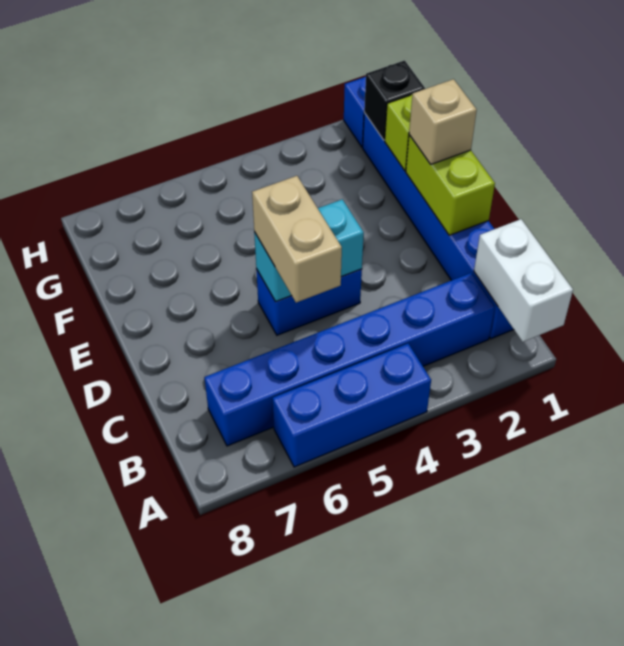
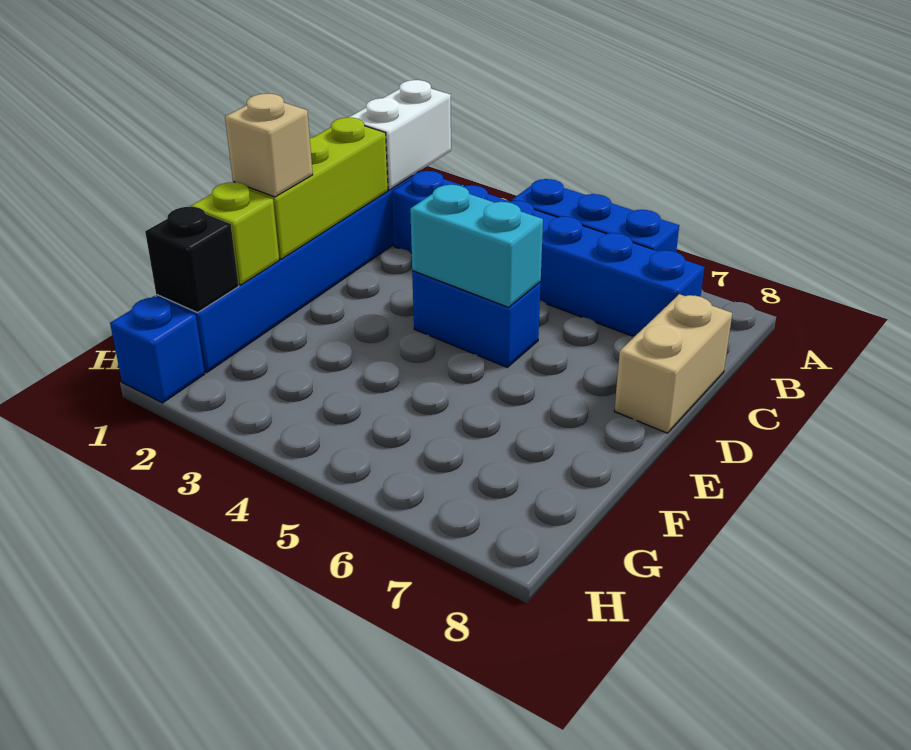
tan brick C5:D5 level 3 -> tan brick C8:D8 level 1
lime brick D1:E1 level 2 -> lime brick C1:E1 level 2

